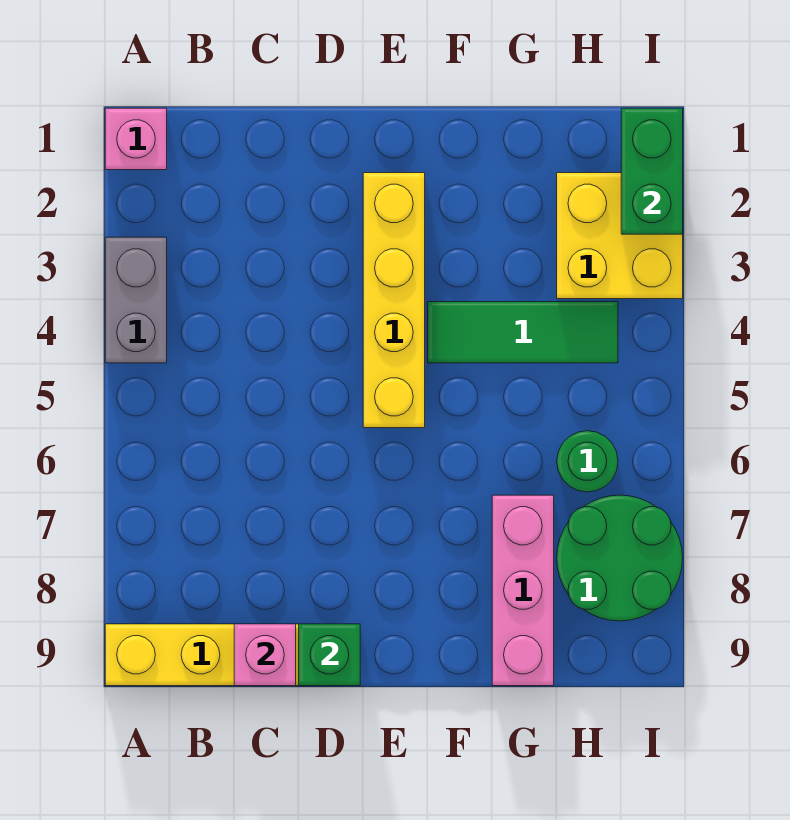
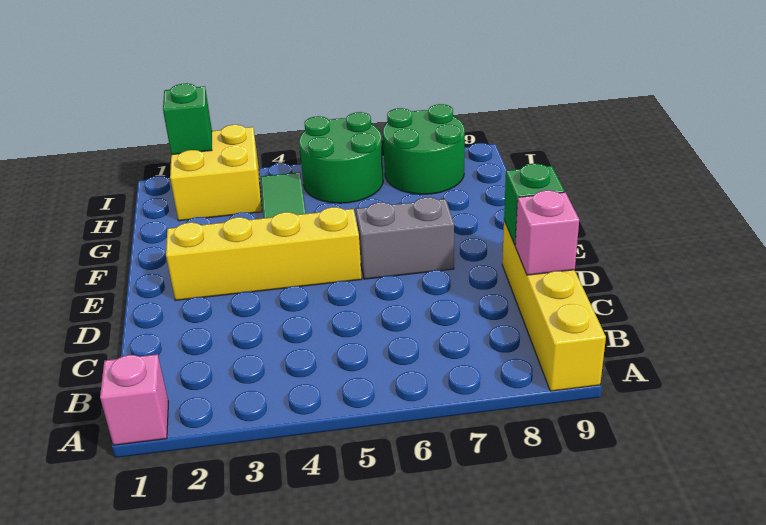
grey brick A3:A4 level 1 -> grey brick E6:E7 level 1
pink brick G7:G9 level 1 -> none
green round brick H6 level 1 -> green round brick H5:I6 level 1
green brick I1:I2 level 2 -> green brick I2 level 2

